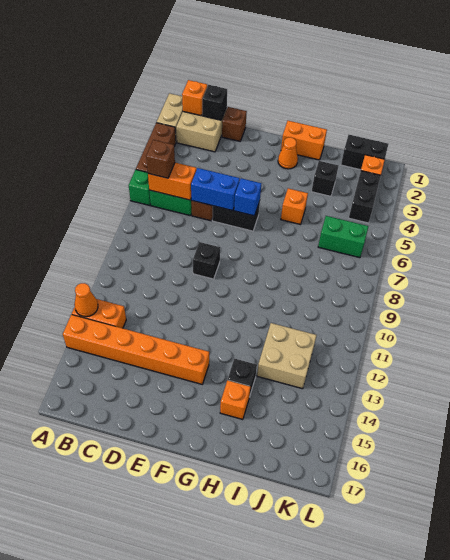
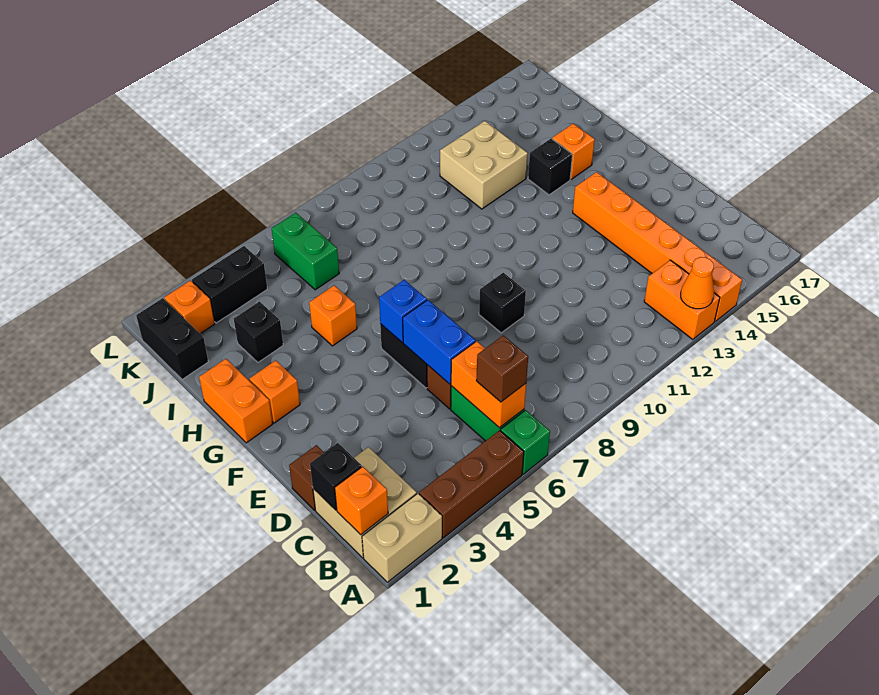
orange cone G2 level 1 -> orange brick G2 level 1

